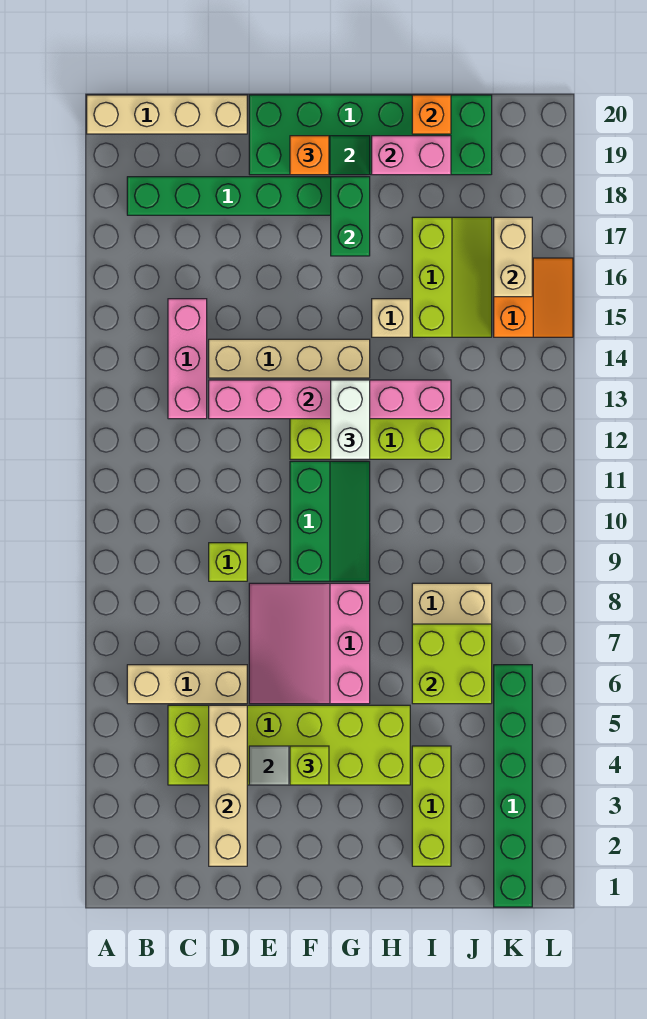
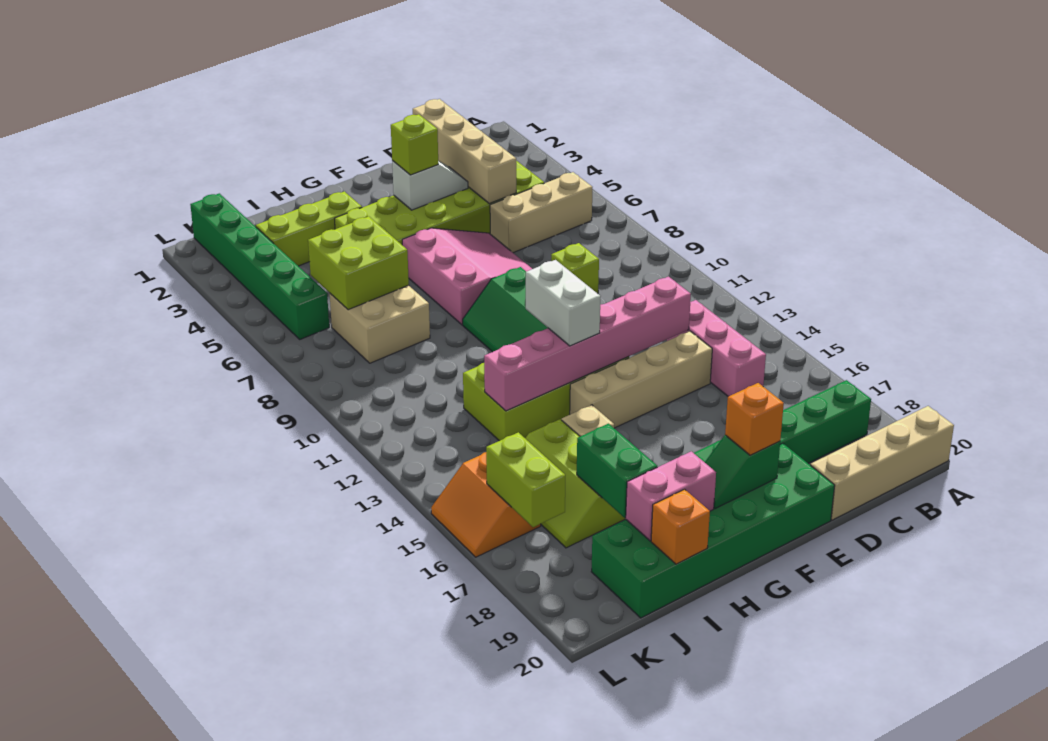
green brick G17:G18 level 2 -> green brick I17:I18 level 2
lime brick I2:I4 level 1 -> lime brick H3:J3 level 1
tan brick K16:K17 level 2 -> lime brick K16:K17 level 2

